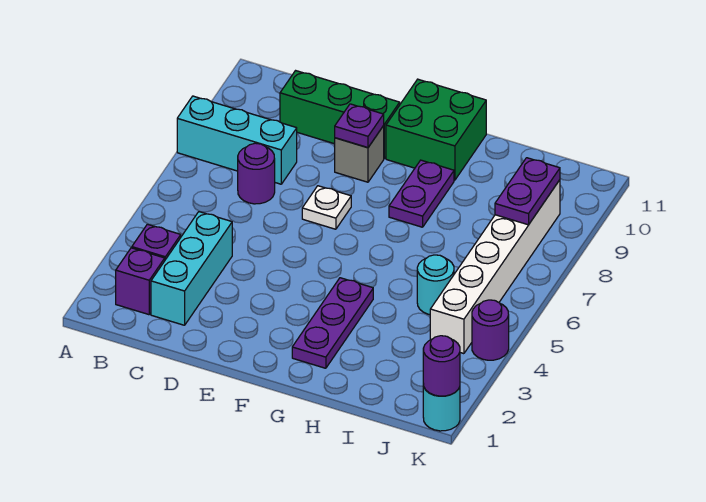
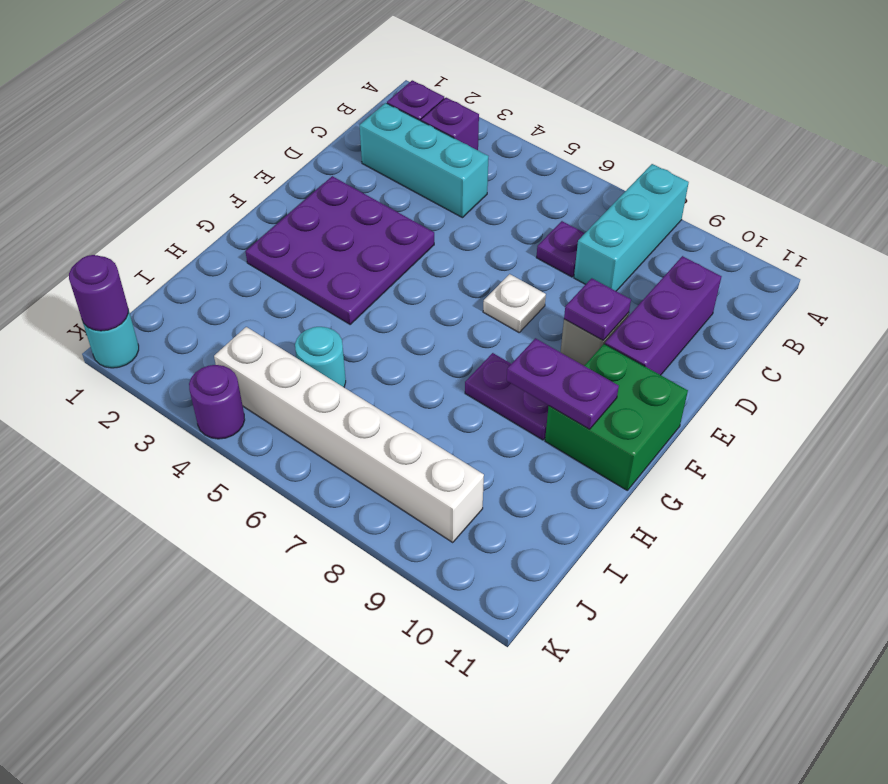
purple round brick C7 level 1 -> purple plate C7 level 1
green brick C10:E10 level 1 -> purple brick C10:E10 level 1
purple plate G2:G4 level 1 -> purple plate E2:G4 level 1
purple plate J8:J9 level 2 -> purple plate G9:G10 level 2

